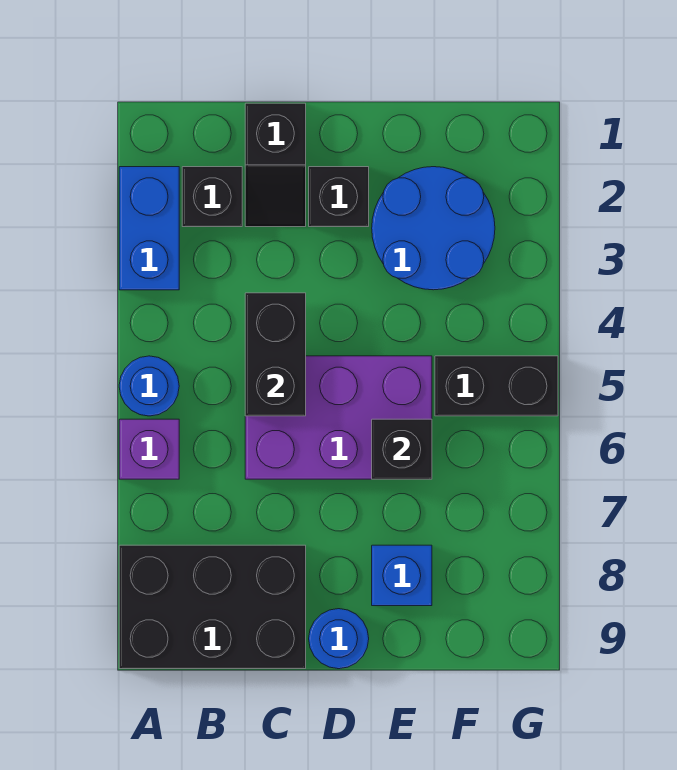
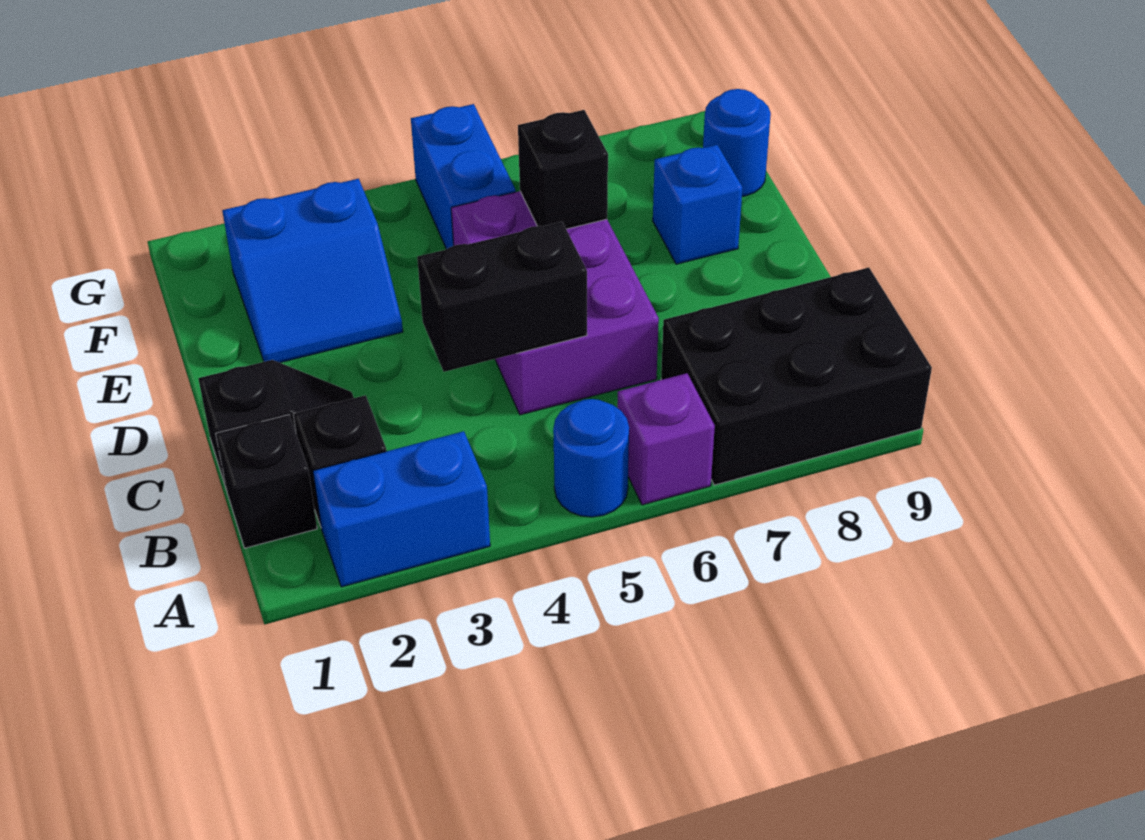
black brick A8:C9 level 1 -> black brick A7:B9 level 1
black brick D2 level 1 -> black brick B1 level 1
blue round brick D9 level 1 -> blue round brick F9 level 1
blue round brick E2:F3 level 1 -> blue slope E2:F3 level 1 top F
black brick F5:G5 level 1 -> blue brick F5:G5 level 1

